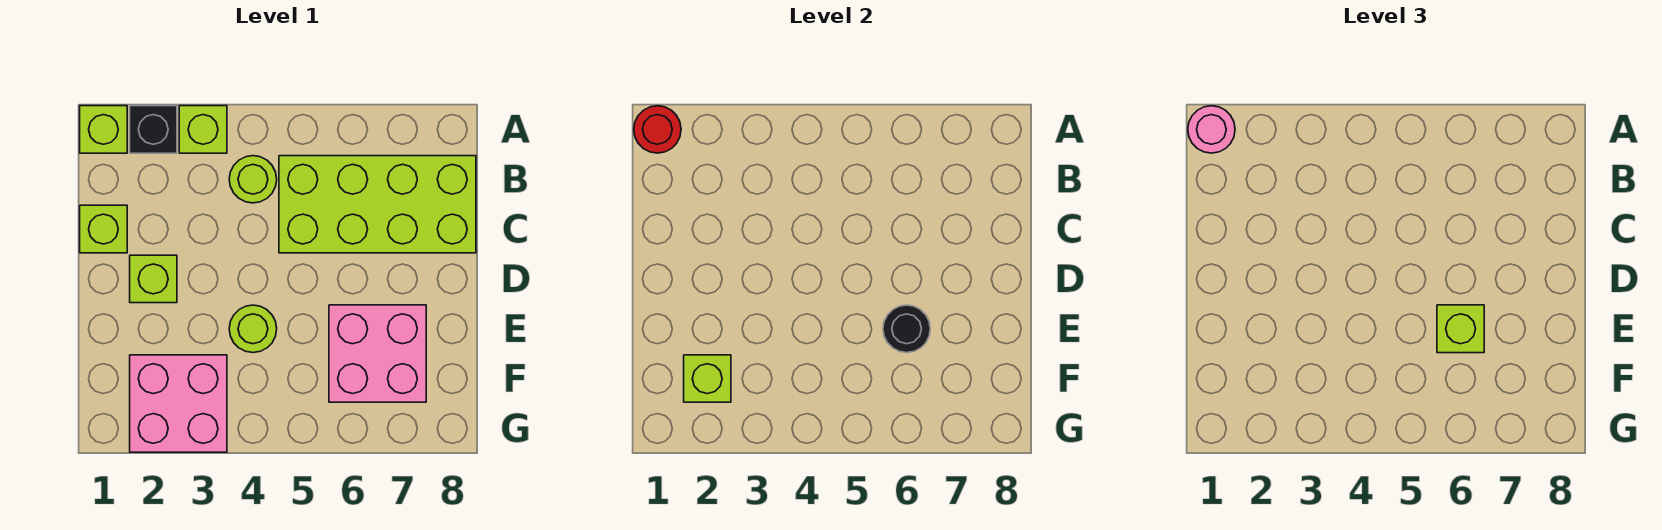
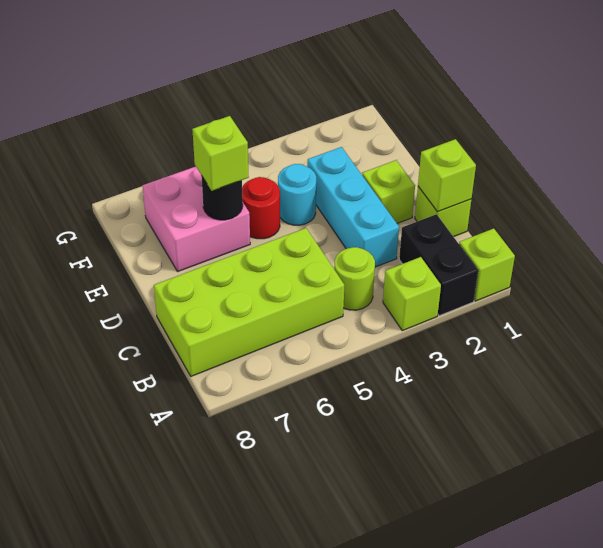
red round brick A1 level 2 -> red round brick E5 level 1
pink round brick A1 level 3 -> none
black brick A2 level 1 -> black brick A2:B2 level 1
none -> cyan brick C3:E3 level 1
lime round brick E4 level 1 -> cyan round brick E4 level 1
pink brick F2:G3 level 1 -> none
lime brick F2 level 2 -> lime brick C1 level 2

